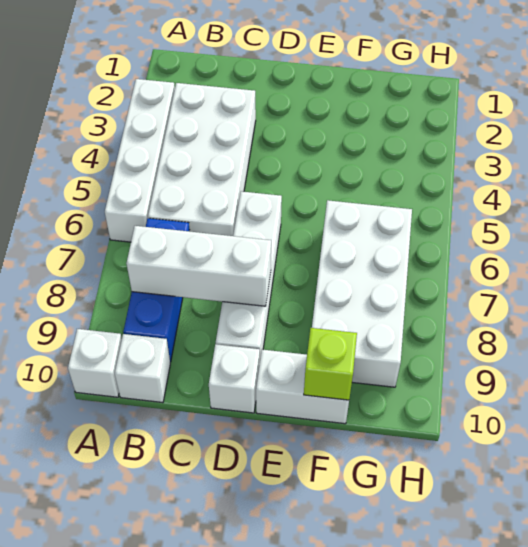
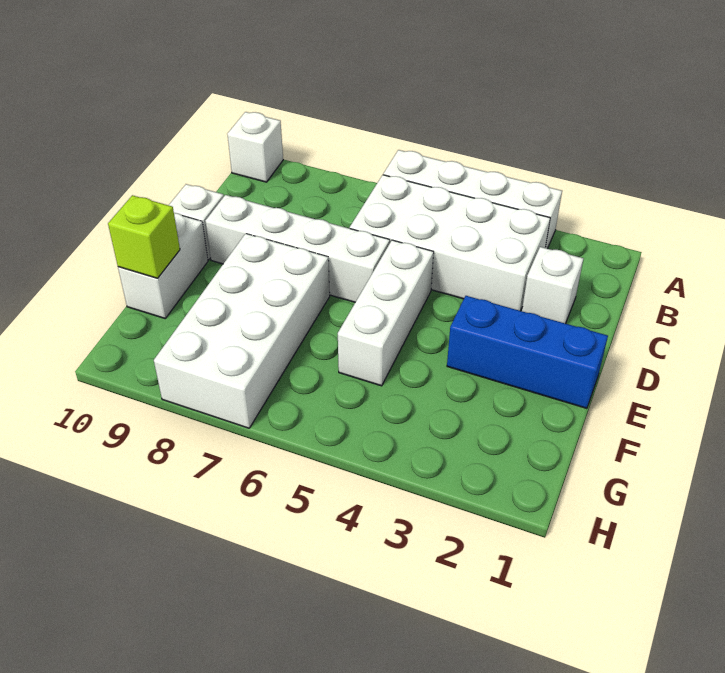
blue brick B7:B9 level 1 -> blue brick E1:E3 level 1
white brick B8:D8 level 2 -> white brick D5:F5 level 1
white brick B10 level 1 -> white brick C2 level 1
white brick F6:G9 level 1 -> white brick E7:H8 level 1

